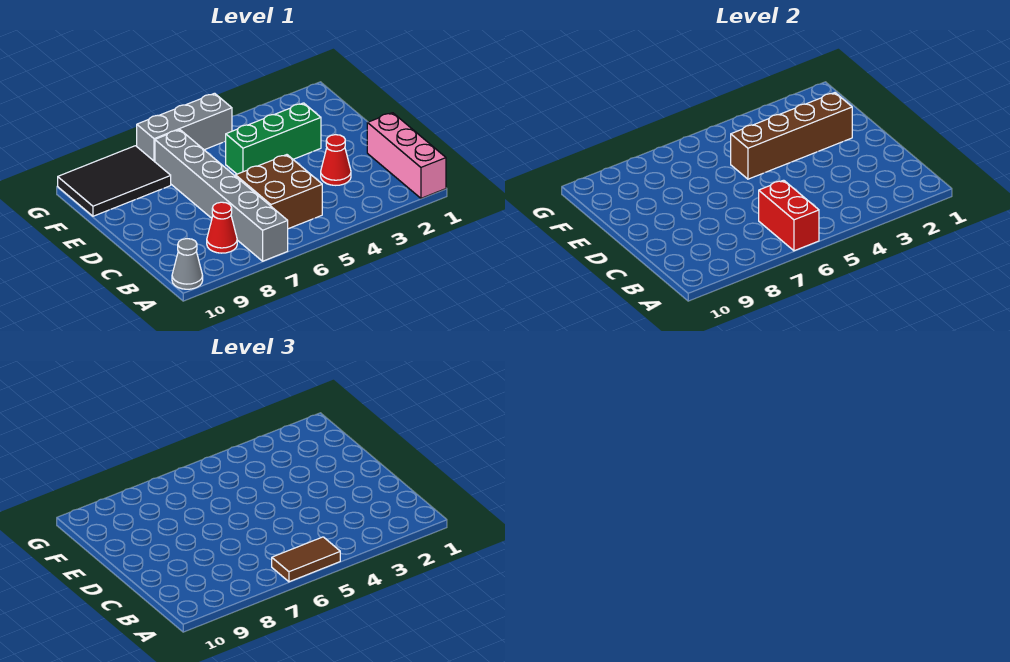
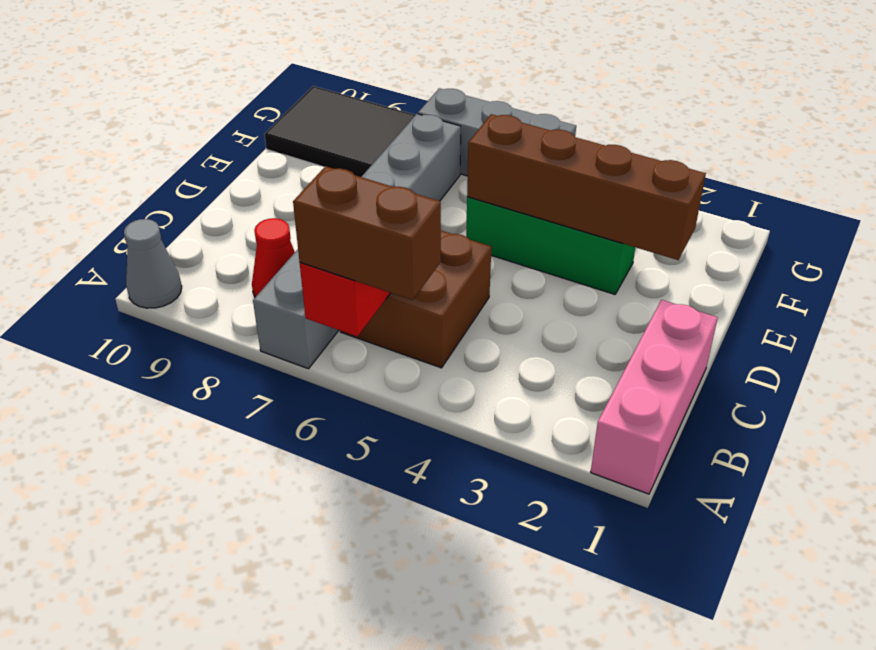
brown tile A5:A6 level 3 -> brown brick A5:A6 level 3
red cone C3 level 1 -> none

